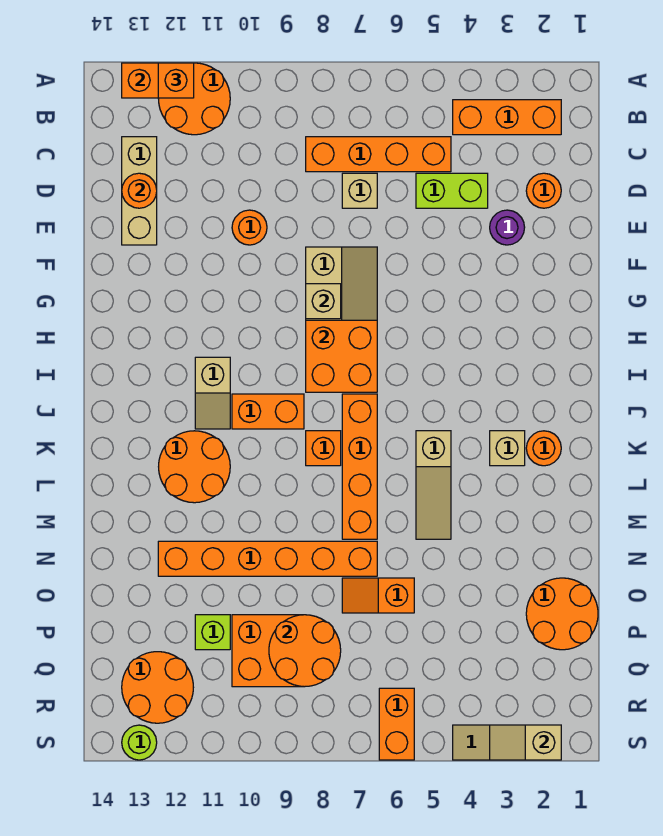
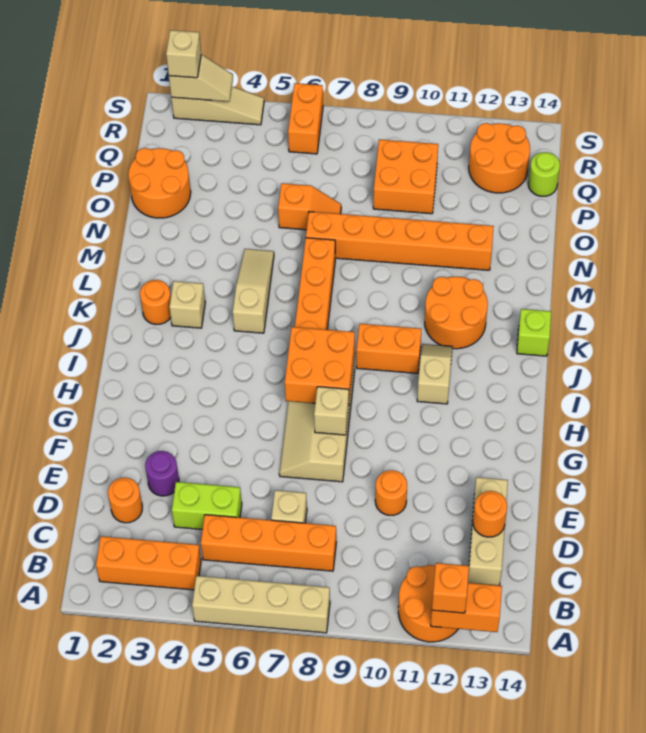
none -> tan brick A5:A8 level 1
orange brick K8 level 1 -> none
orange round brick P8:Q9 level 2 -> none
lime brick P11 level 1 -> lime brick K14 level 1
none -> tan brick S2 level 3
lime round brick S13 level 1 -> lime round brick Q14 level 1

